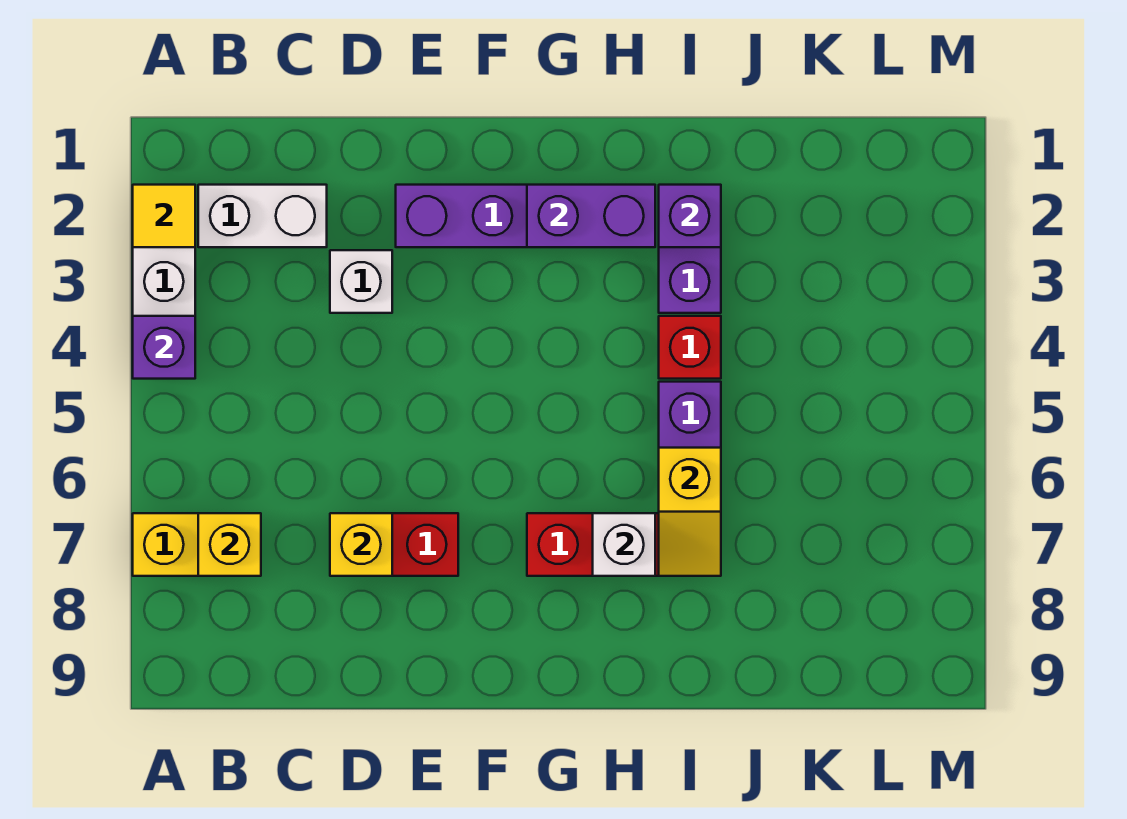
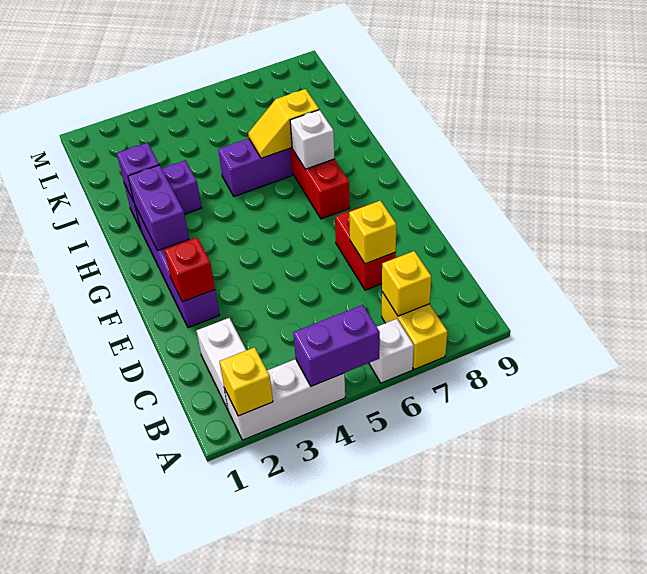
yellow tile A2 level 2 -> yellow brick A2 level 2
purple brick A4 level 2 -> purple brick A4:A5 level 2
white brick D3 level 1 -> white brick A6 level 1
red brick I4 level 1 -> red brick E2 level 2
yellow slope I6:I7 level 2 top 6 -> yellow slope I6:I7 level 2 top 7

